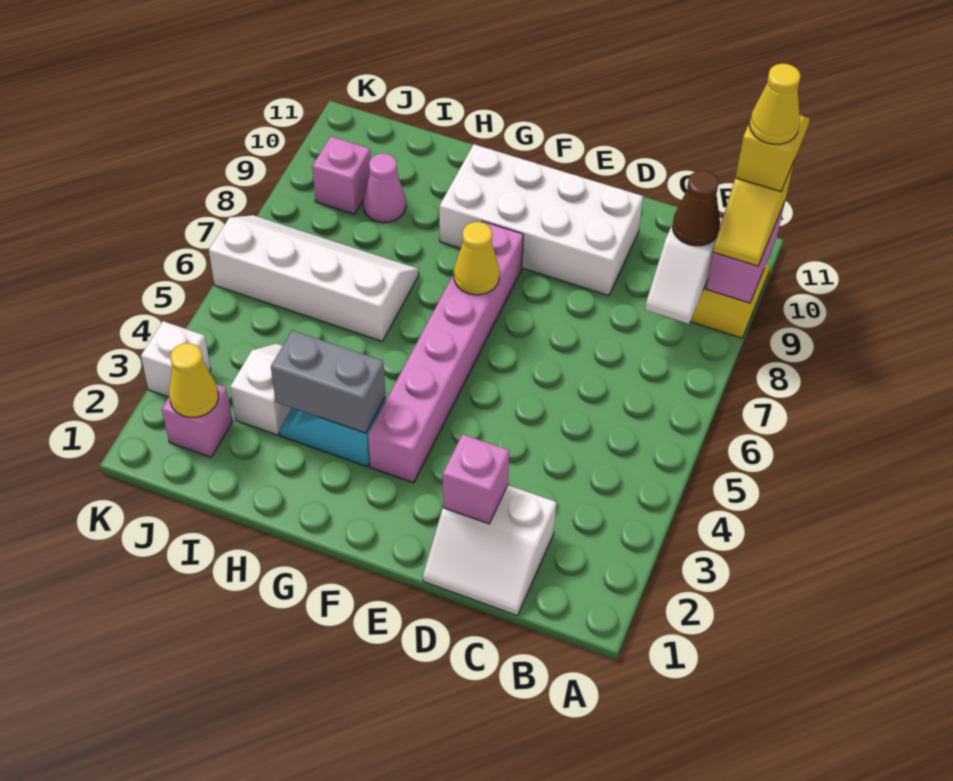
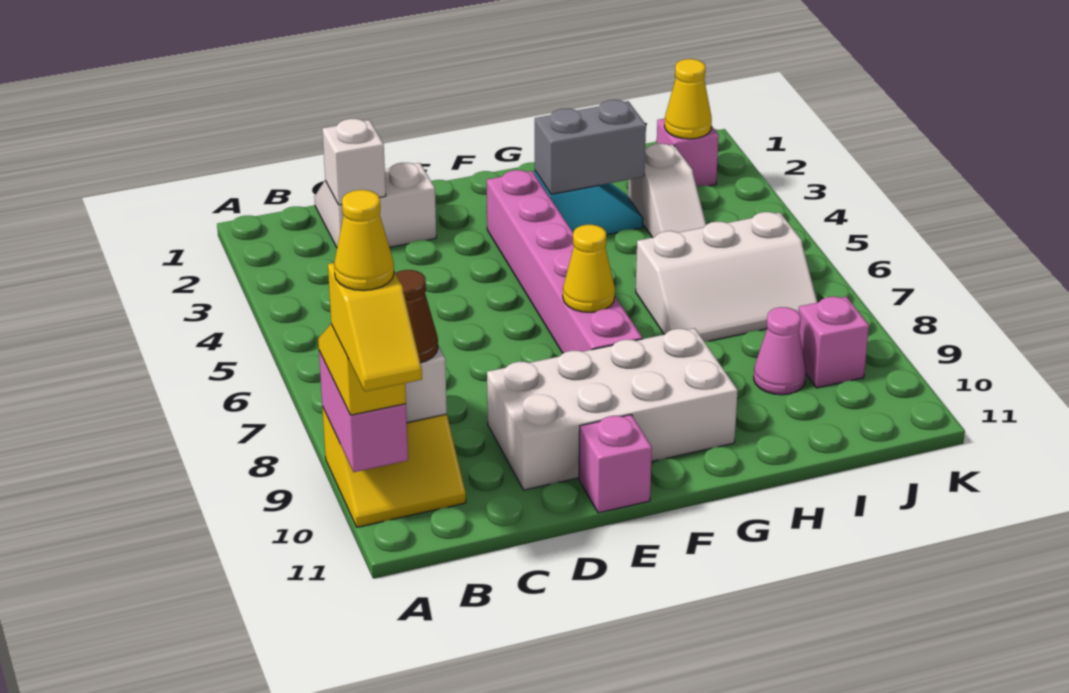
pink brick D2 level 2 -> pink brick E11 level 1
white slope H6:K7 level 1 top 6 -> white slope H6:J7 level 1 top 6
white brick K3 level 1 -> white brick C2 level 2

